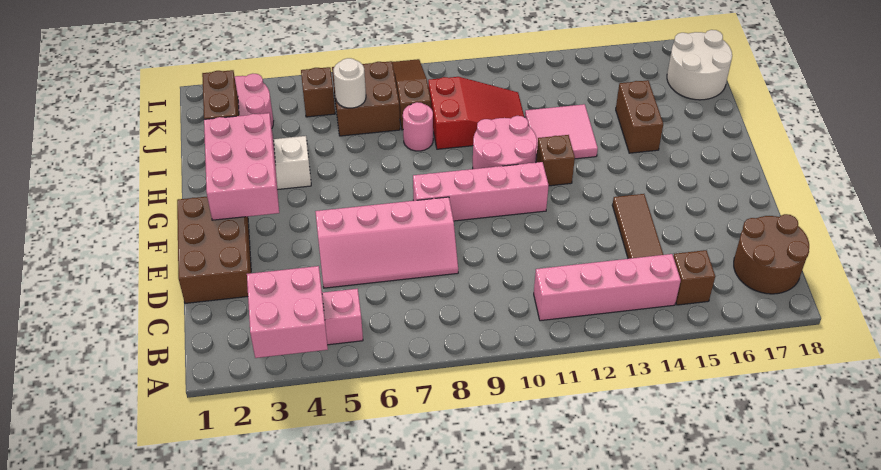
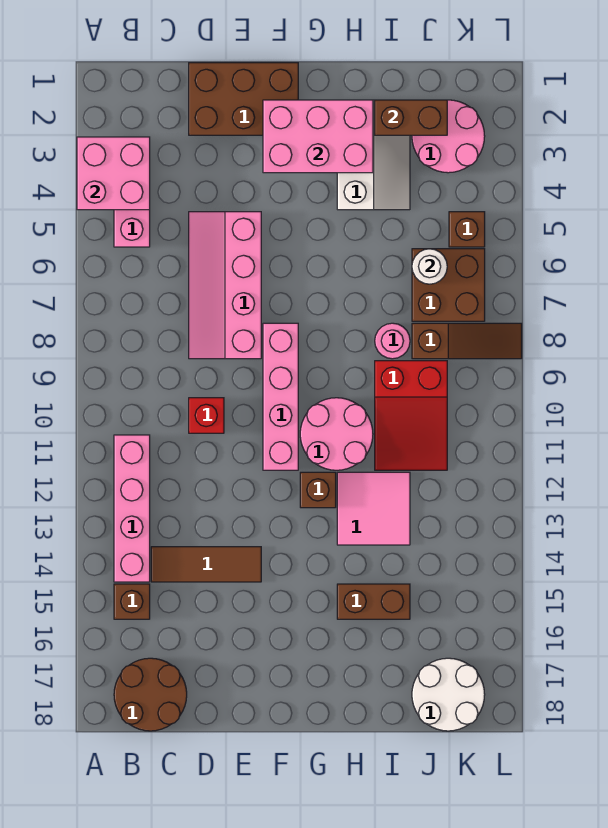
none -> red brick D10 level 1

